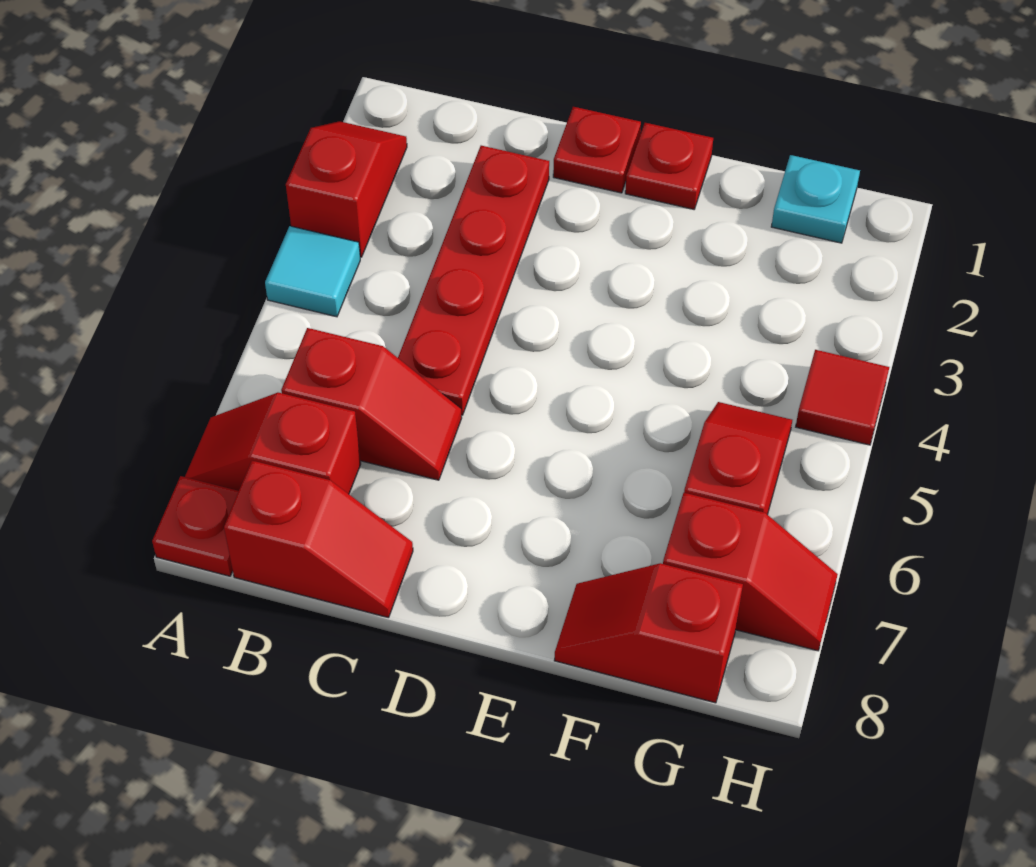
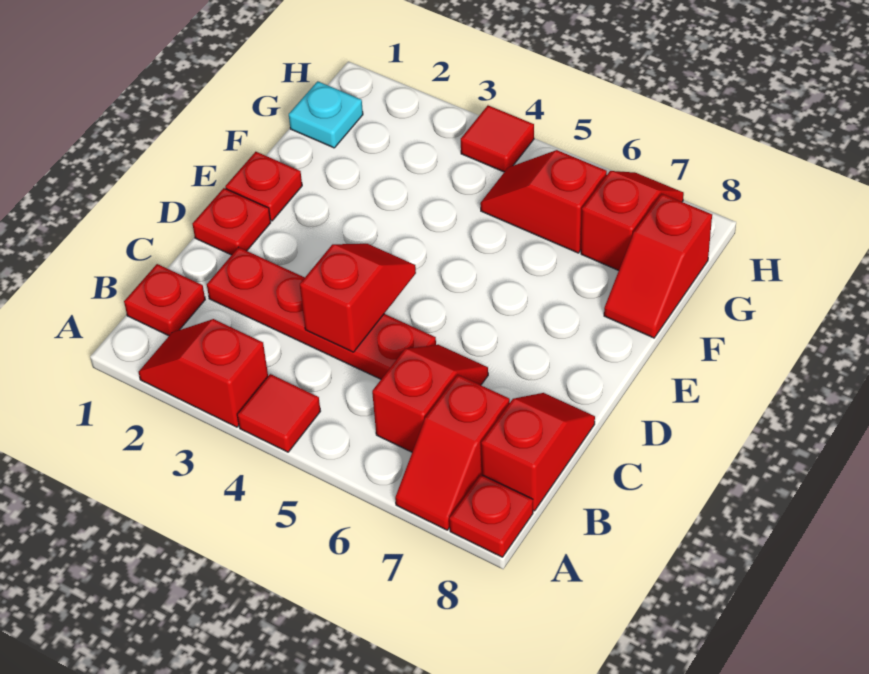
cyan tile A4 level 1 -> red tile A4 level 1
none -> red plate B1 level 1
none -> red slope C4:D4 level 2 top C

